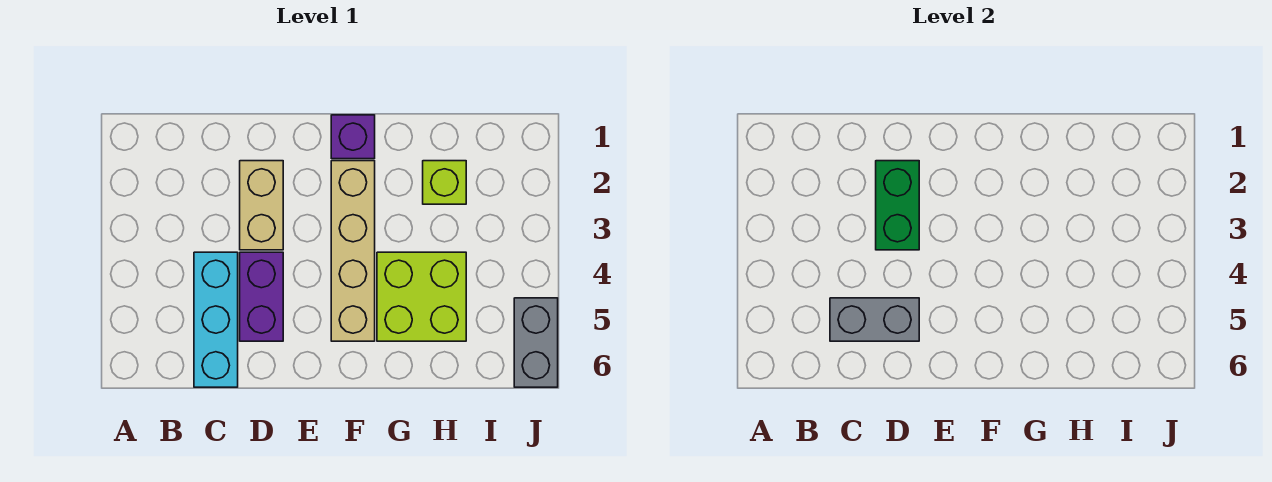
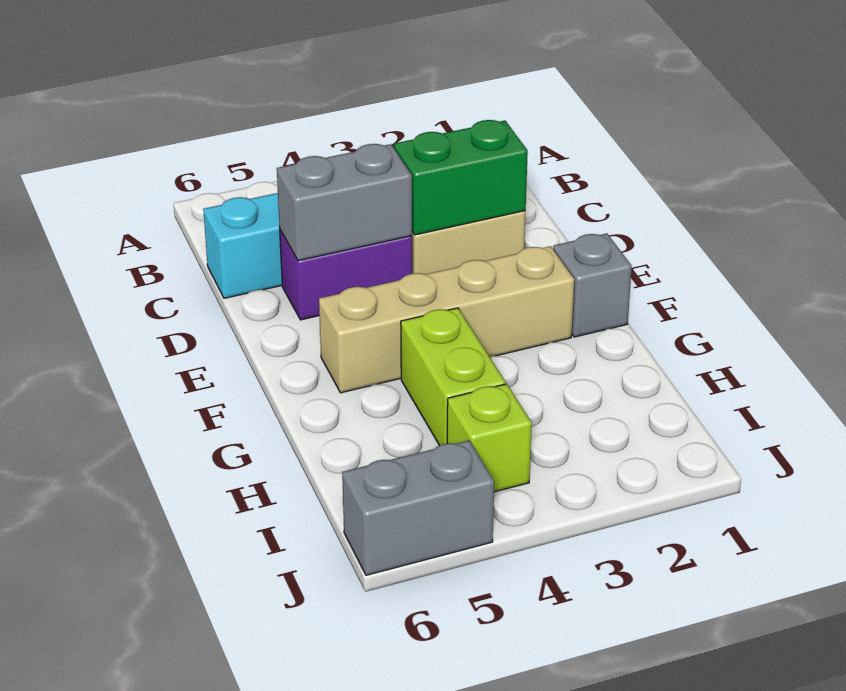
grey brick C5:D5 level 2 -> grey brick D4:D5 level 2
purple brick F1 level 1 -> grey brick F1 level 1
lime brick G4:H5 level 1 -> lime brick G4:H4 level 1
lime brick H2 level 1 -> lime brick I4 level 1

